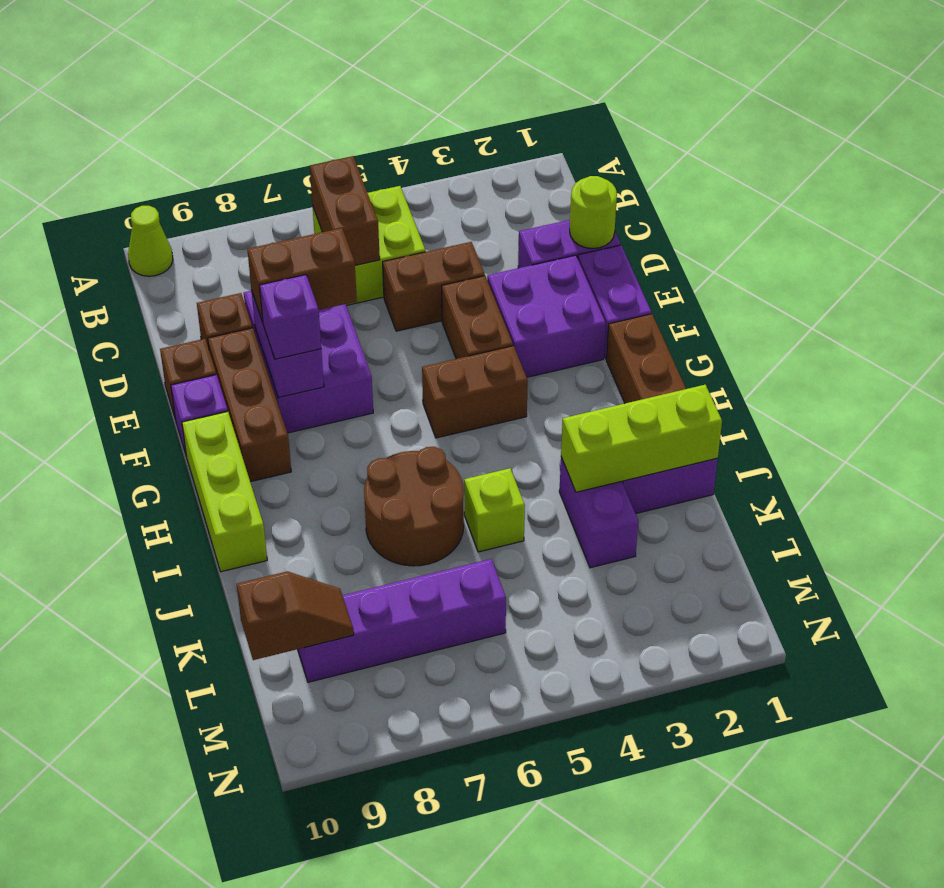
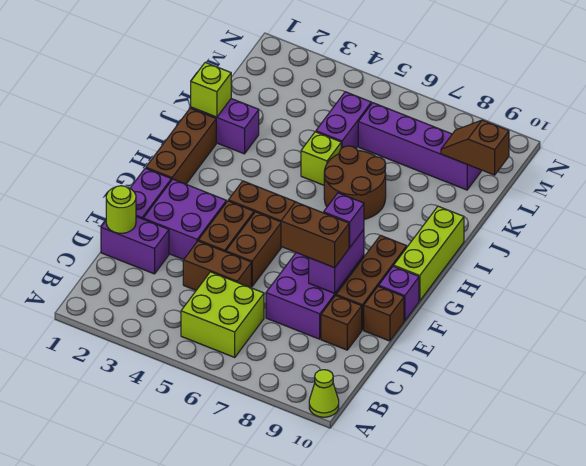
brown brick B6:C6 level 2 -> brown brick E5:F5 level 1
lime brick J1:J3 level 2 -> lime brick J1 level 2
purple brick J3:K3 level 1 -> purple brick K5:L5 level 1

